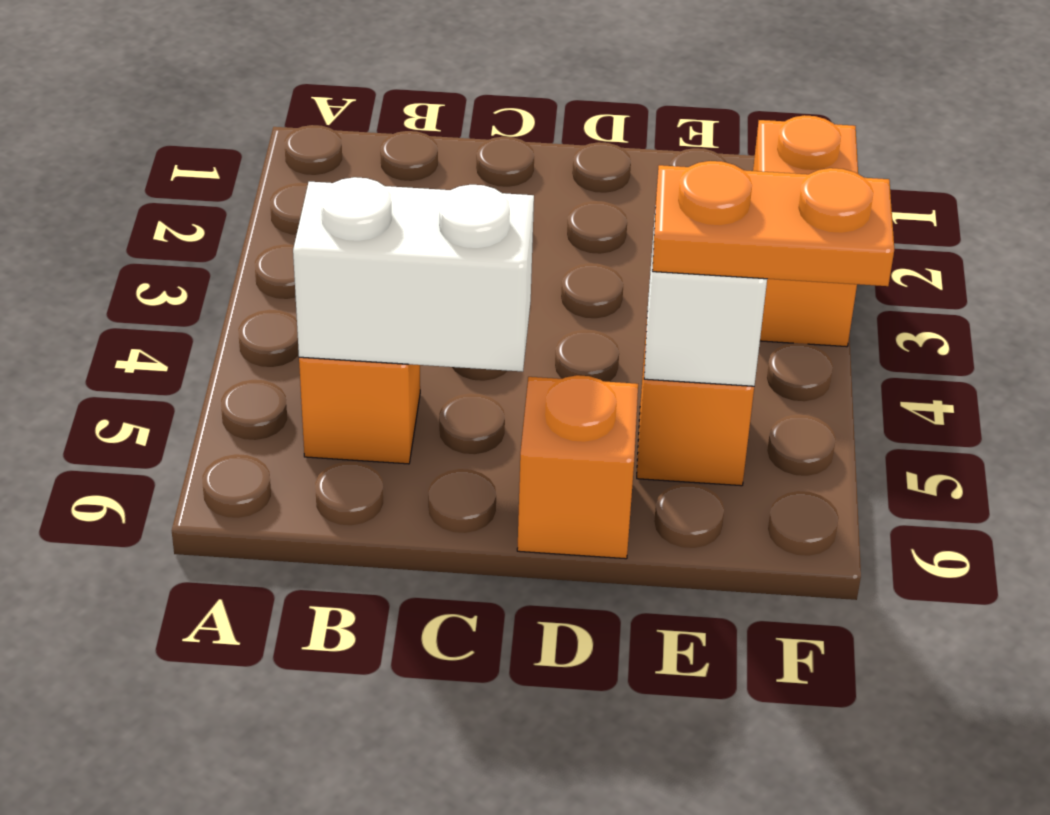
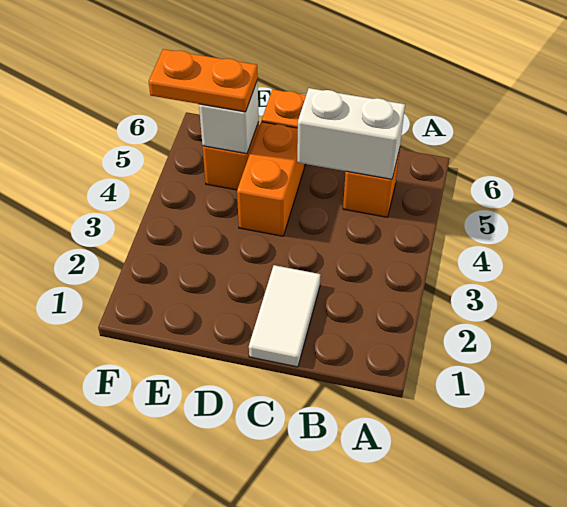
none -> white tile C1:C2 level 1
orange brick F2:F3 level 1 -> orange brick D4:D5 level 1

